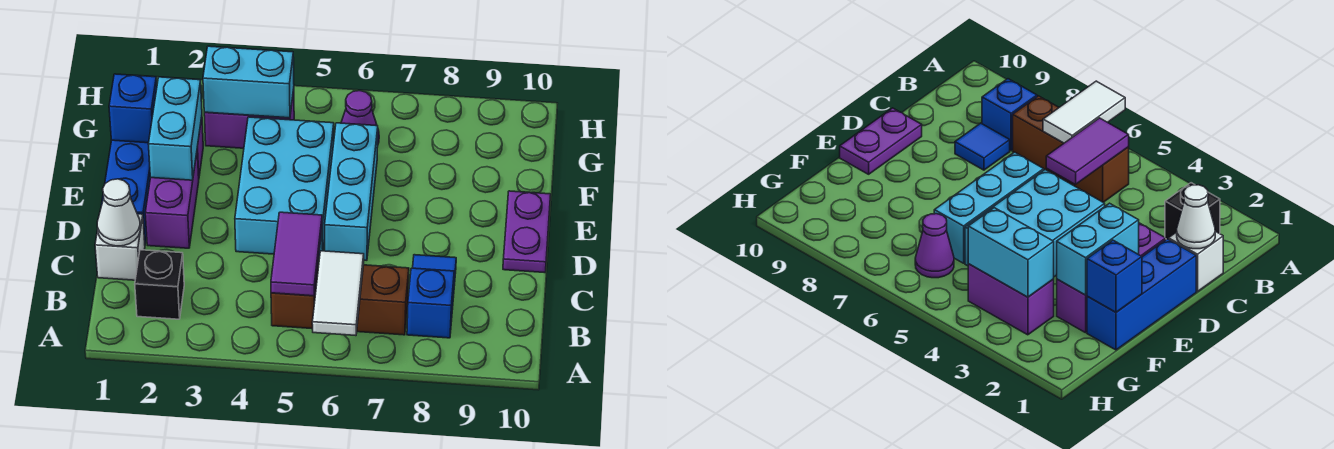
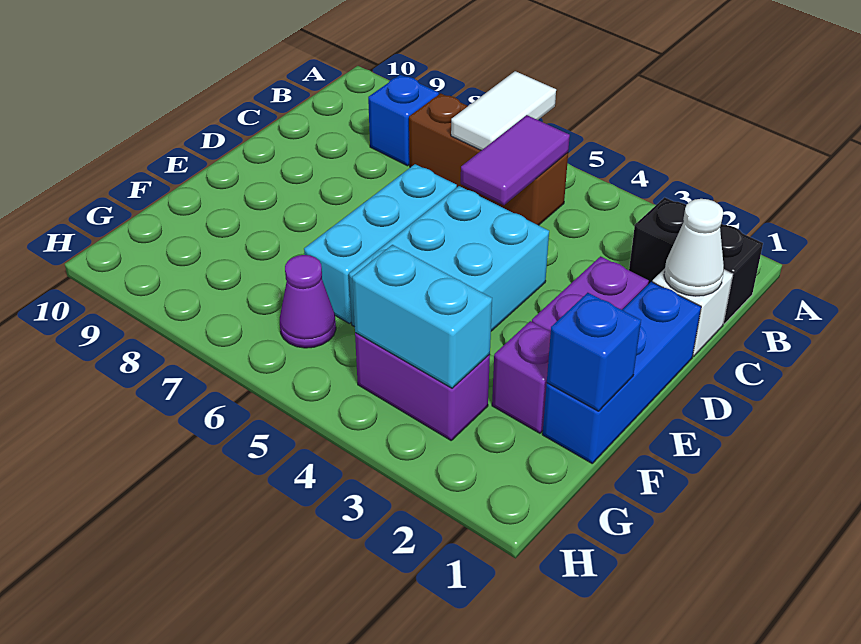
black brick B2 level 1 -> black brick B1:B2 level 1
blue tile C8 level 1 -> none
purple plate D10:E10 level 1 -> none
cyan brick E2:F2 level 2 -> none

